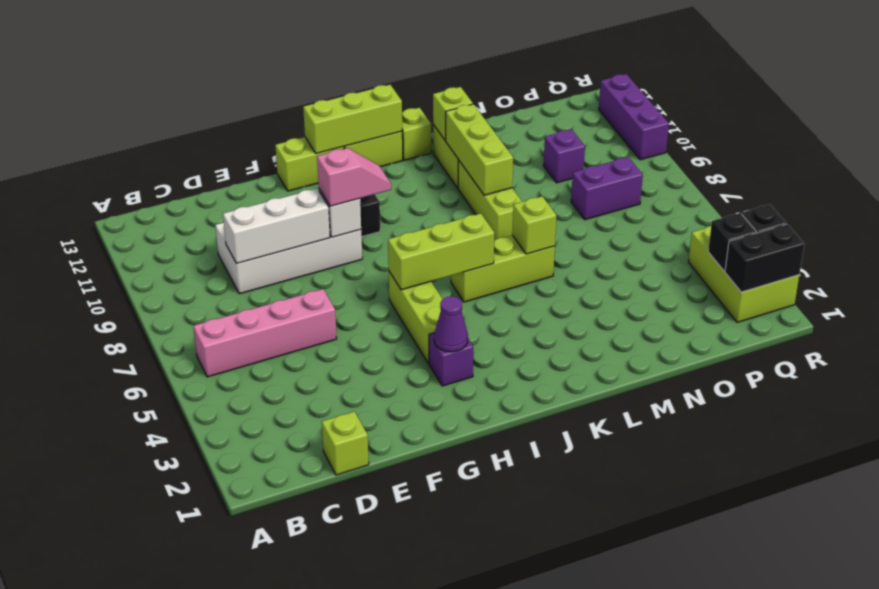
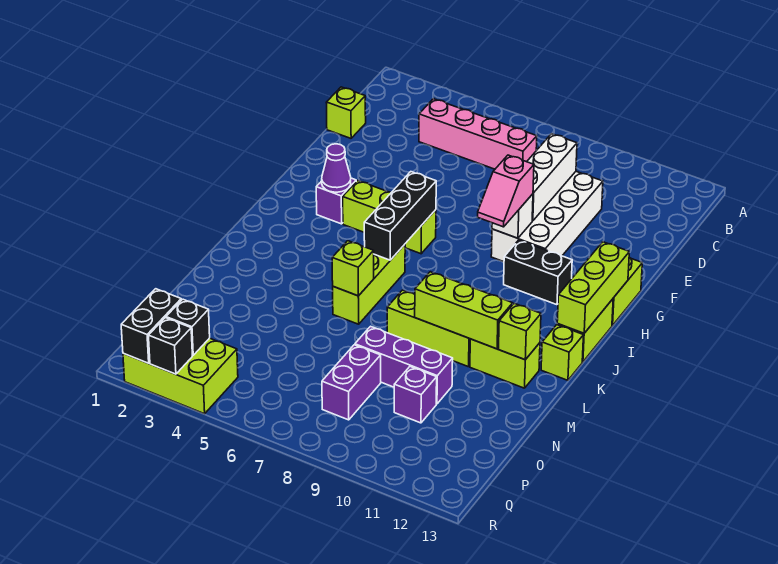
pink brick B6:E6 level 1 -> pink brick C4:C7 level 1
lime brick H6:J6 level 2 -> black brick H6:J6 level 2
purple brick R10:R12 level 1 -> purple brick N8:N10 level 1

